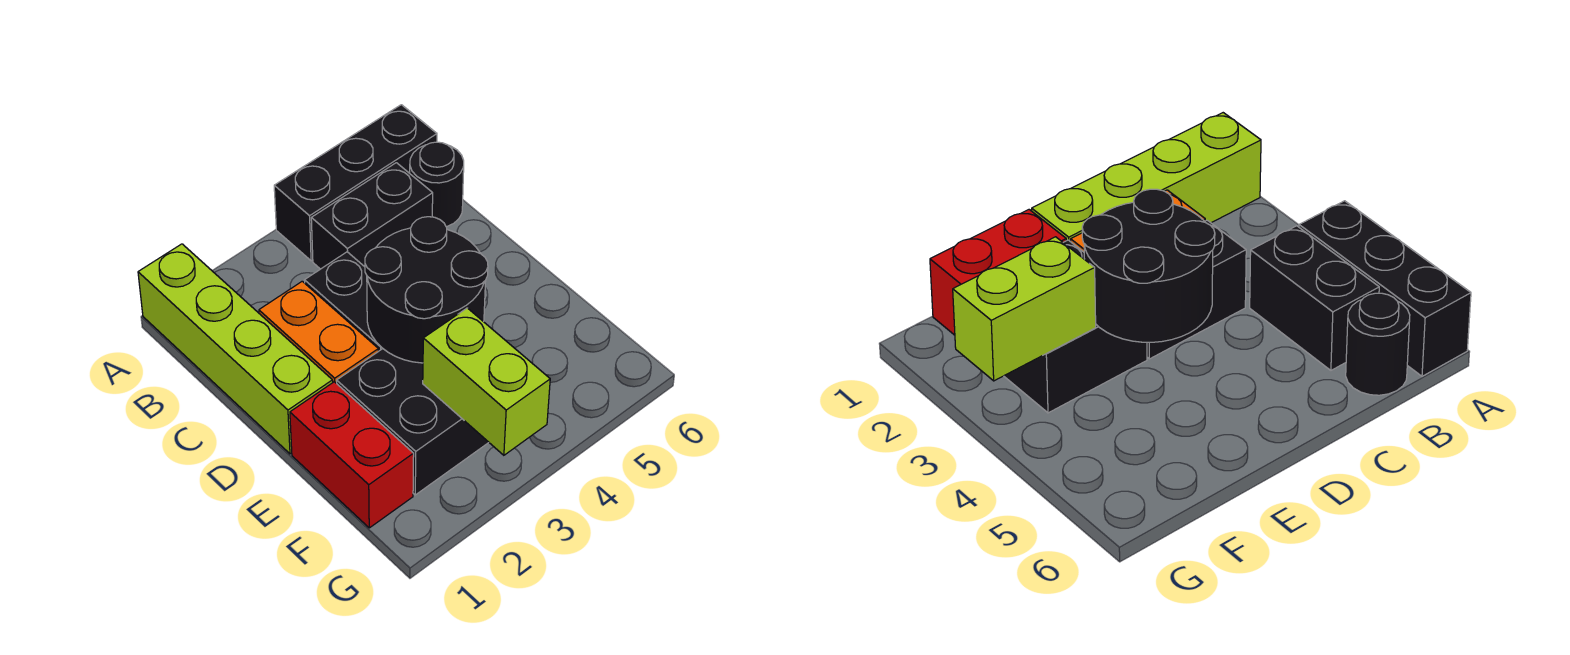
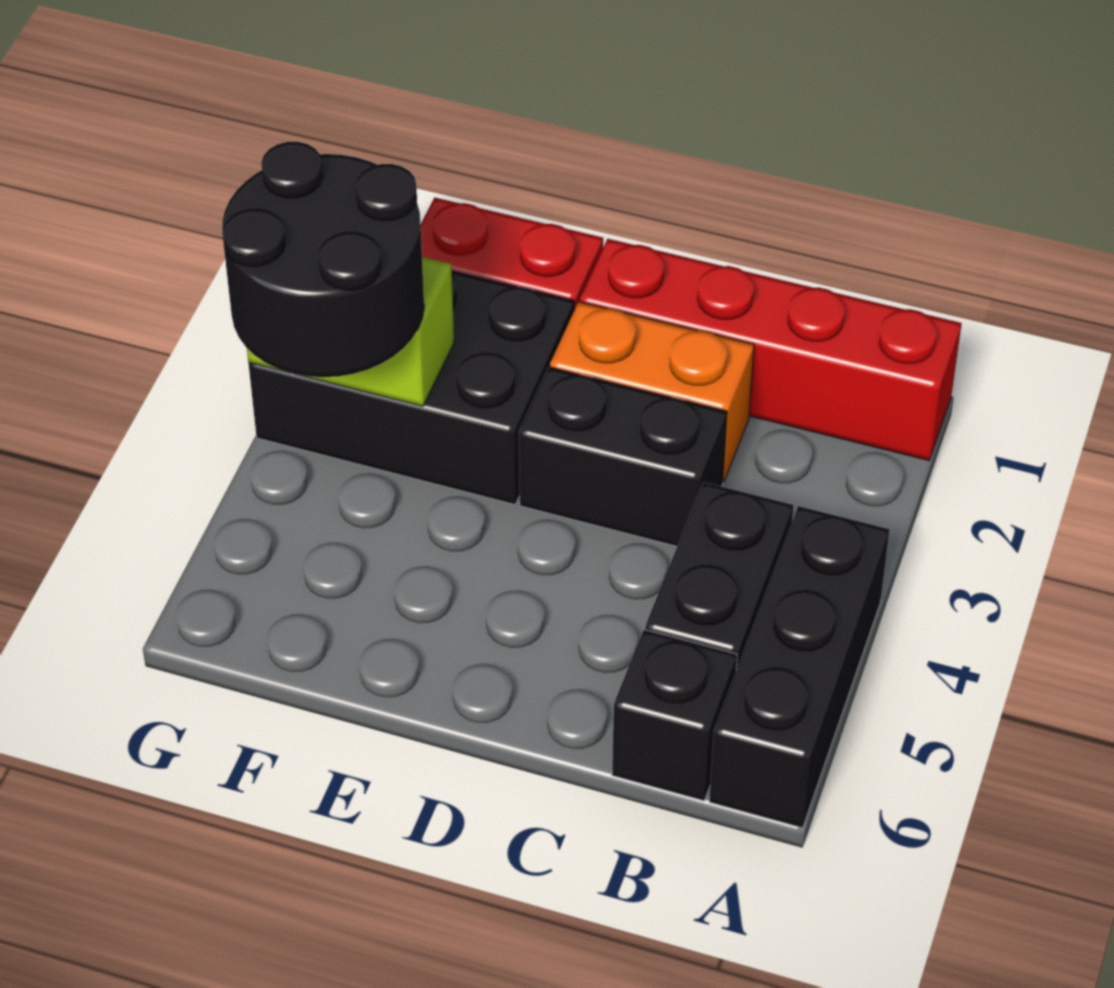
lime brick A1:D1 level 1 -> red brick A1:D1 level 1
black round brick B6 level 1 -> black brick B6 level 1
black round brick D3:E4 level 2 -> black round brick F3:G4 level 3
black brick E2:F3 level 1 -> black brick E2:G3 level 1

